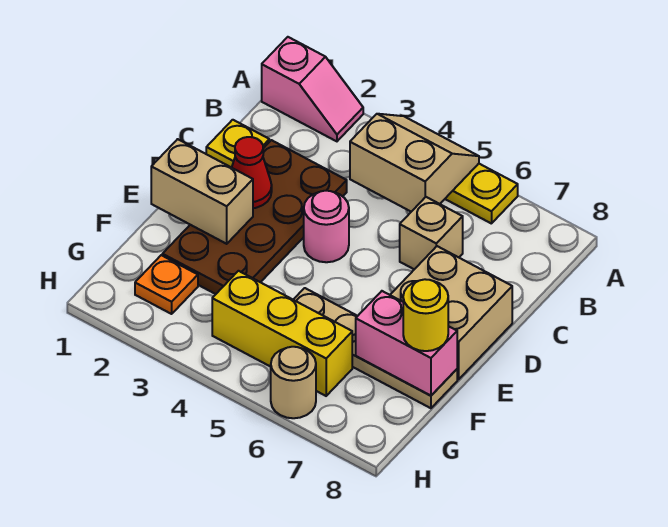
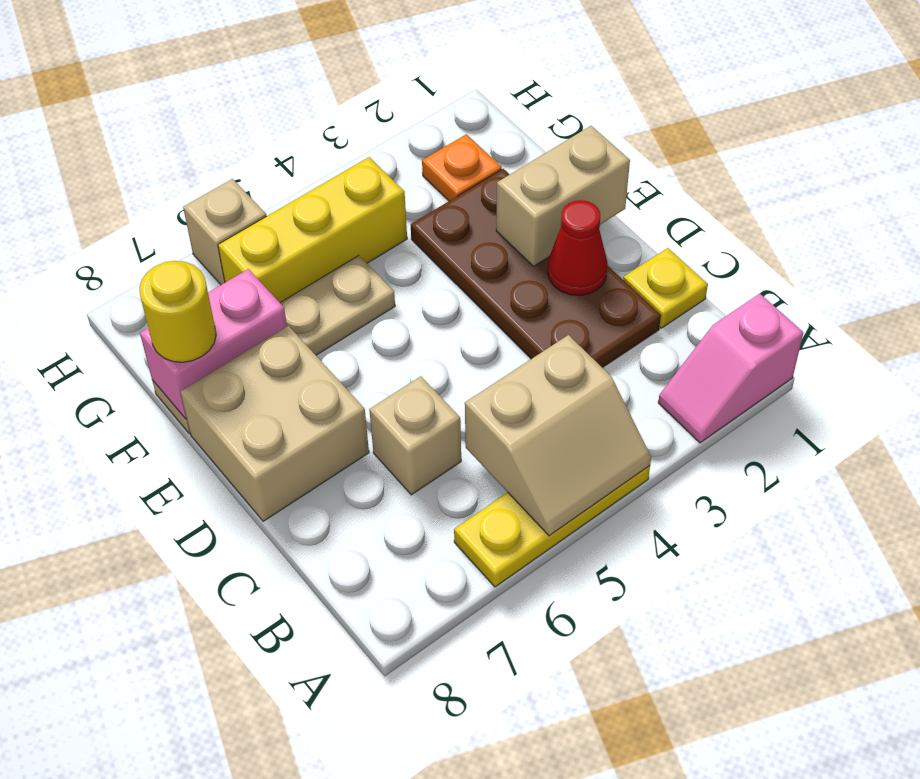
pink round brick D4 level 1 -> none
tan round brick H6 level 1 -> tan brick H6 level 1

